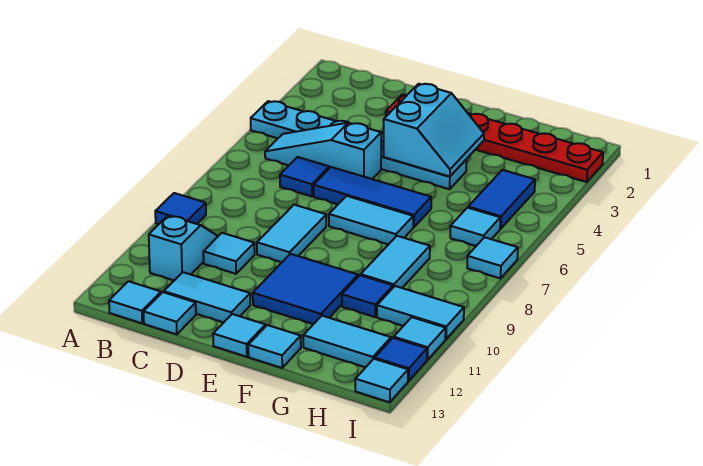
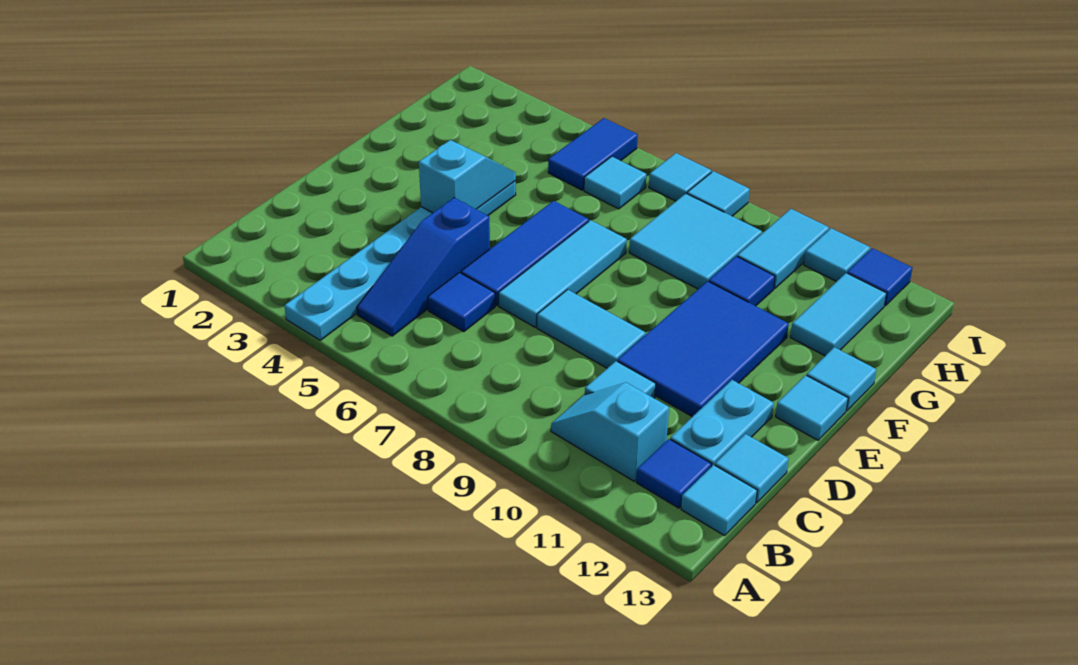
blue tile A9 level 1 -> blue tile B12 level 1
cyan slope B5:D5 level 1 top D -> blue slope B5:D5 level 1 top D
cyan tile C12:D12 level 1 -> cyan plate C12:D12 level 1
red plate D2:I2 level 1 -> none
cyan slope E3:F4 level 2 top E -> cyan slope E4:F4 level 2 top E
cyan tile E7:F7 level 1 -> cyan tile D7:F7 level 1
blue tile E10:F11 level 1 -> blue tile D10:F11 level 1
cyan tile G8:G9 level 1 -> cyan tile G8:H9 level 1
blue tile H4:H5 level 1 -> blue tile H5:I5 level 1
cyan tile I13 level 1 -> cyan tile I8 level 1

